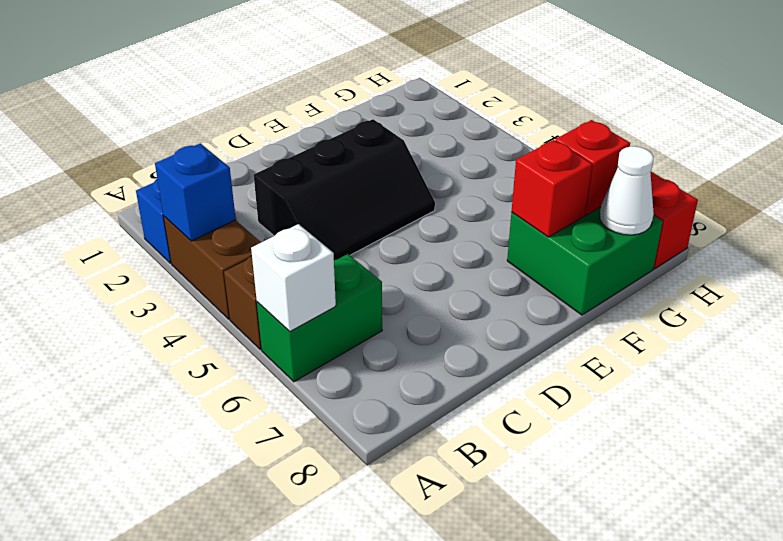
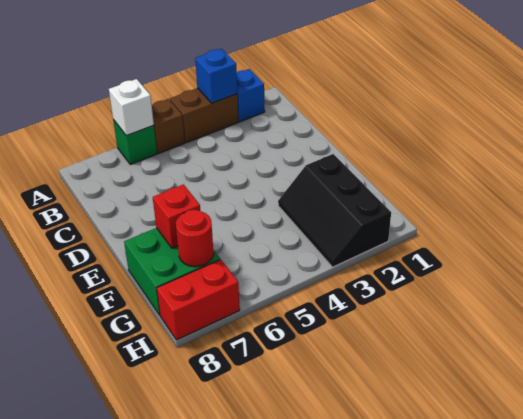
green brick A6:B6 level 1 -> green brick A6 level 1
black slope C3:E4 level 1 top 3 -> black slope F2:H3 level 1 top 2
red brick G7 level 2 -> red round brick G7 level 2
white cone G8 level 2 -> none

